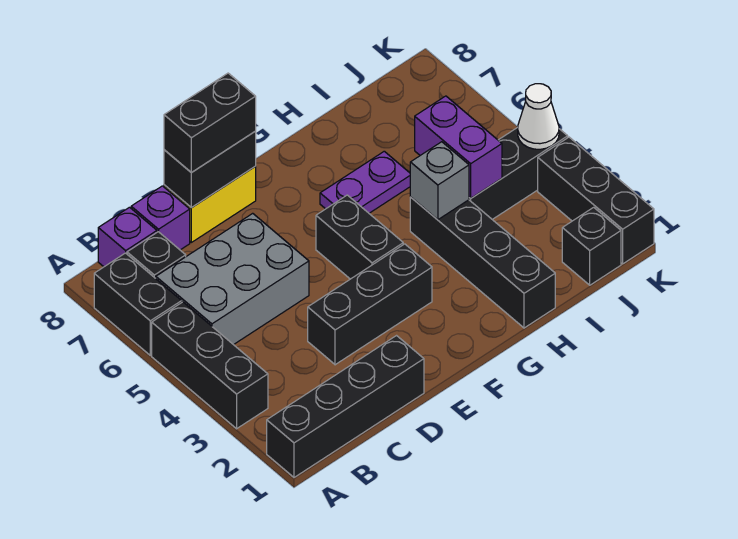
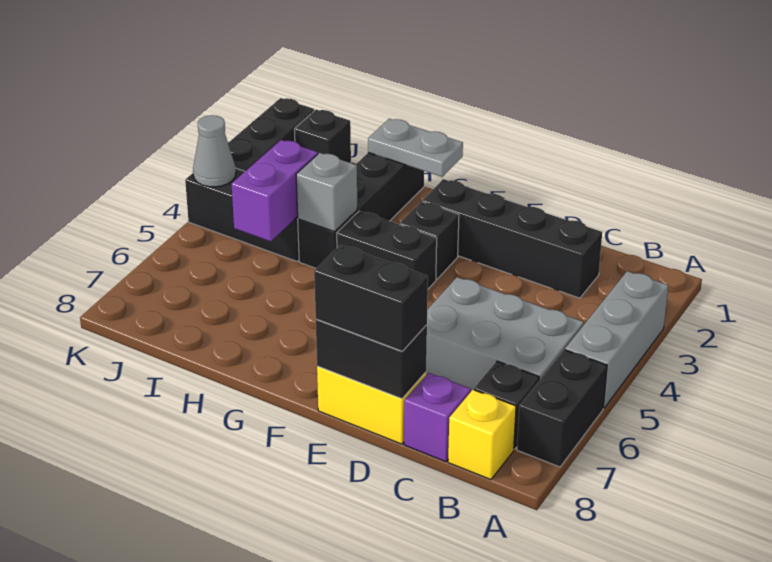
black brick A1:D1 level 1 -> black brick C2:F2 level 1
black brick A3:A5 level 1 -> grey brick A3:A5 level 1
purple brick B8 level 1 -> yellow brick B8 level 1
black brick D3:F3 level 1 -> black brick F3 level 1
black brick F4:F5 level 1 -> black brick F4:G4 level 1
none -> grey plate G1:H1 level 2
purple plate G6:H6 level 1 -> none
white cone K4 level 2 -> grey cone K4 level 2

